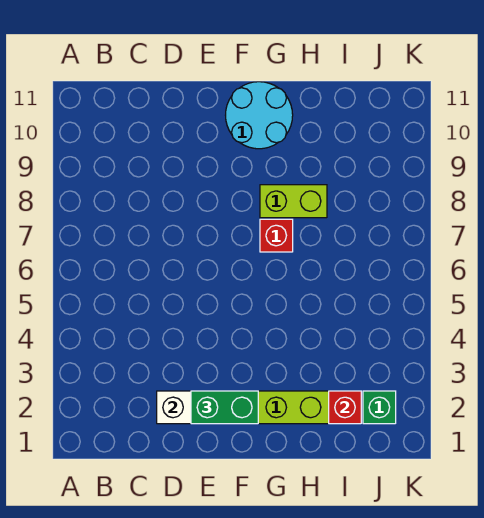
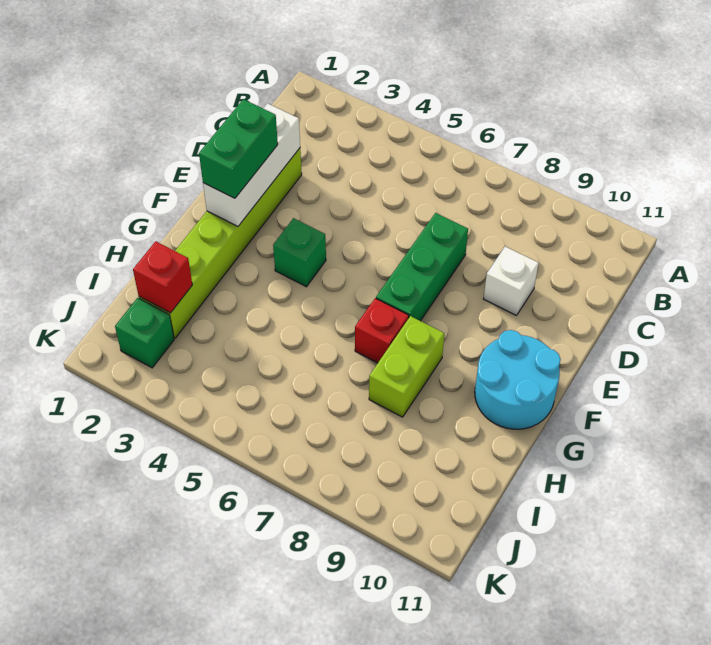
none -> green brick D7:F7 level 1
none -> white brick D9 level 1
none -> green brick F4 level 1

